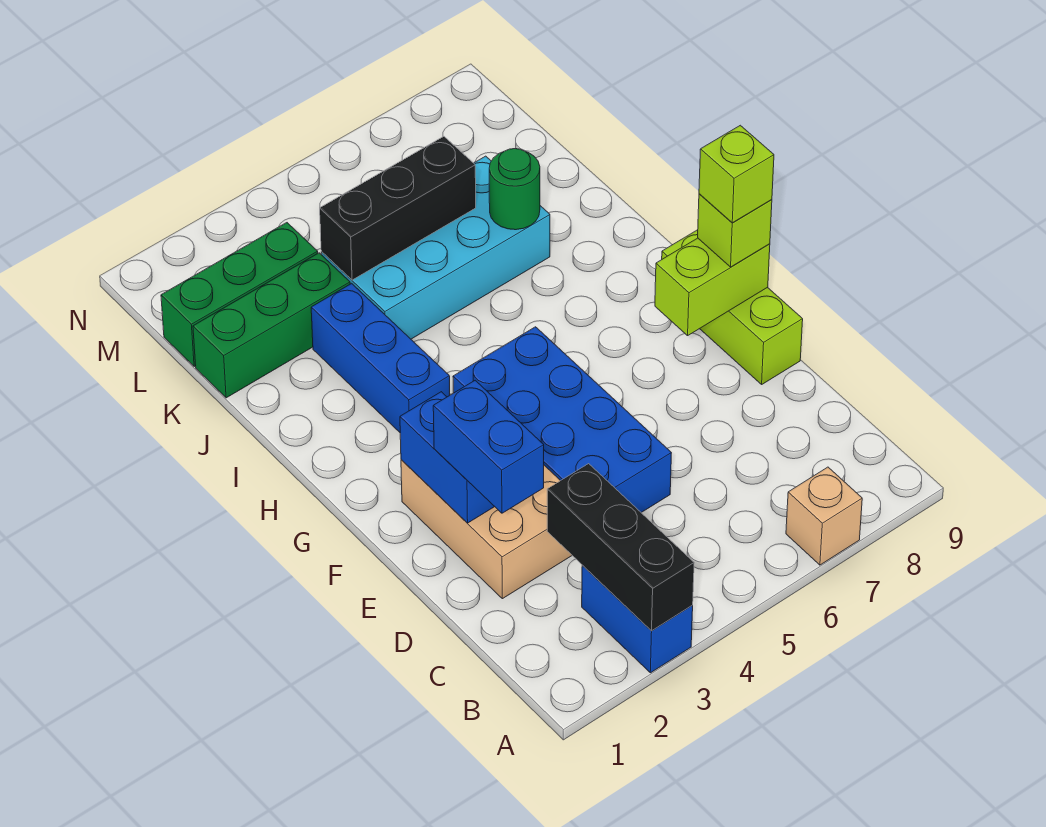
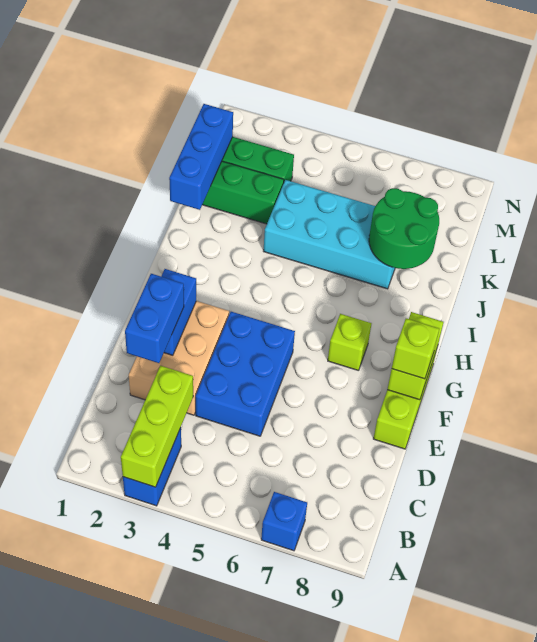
black brick A3:C3 level 2 -> lime brick A3:C3 level 2
tan brick A7 level 1 -> blue brick A7 level 1
blue brick D4:G5 level 1 -> blue brick D4:F5 level 1
lime brick F8:F9 level 2 -> lime brick F9:G9 level 2
lime brick F9 level 4 -> lime brick G7 level 1
blue brick H3:J3 level 1 -> blue brick J1:L1 level 2
green round brick J7 level 2 -> green round brick J7:K8 level 2
black brick K4:K6 level 2 -> none

